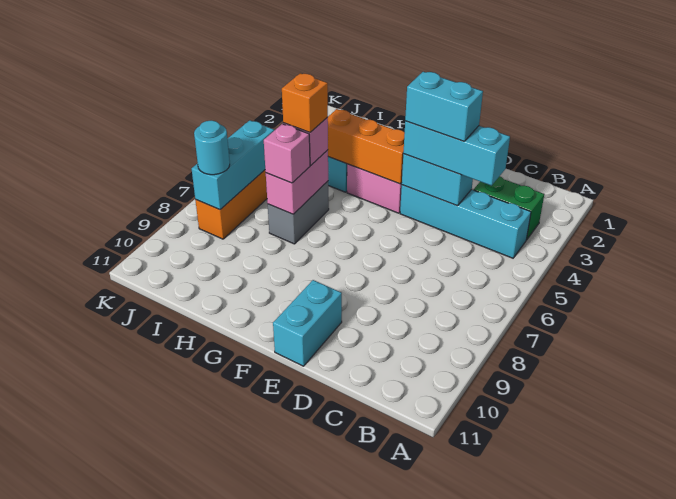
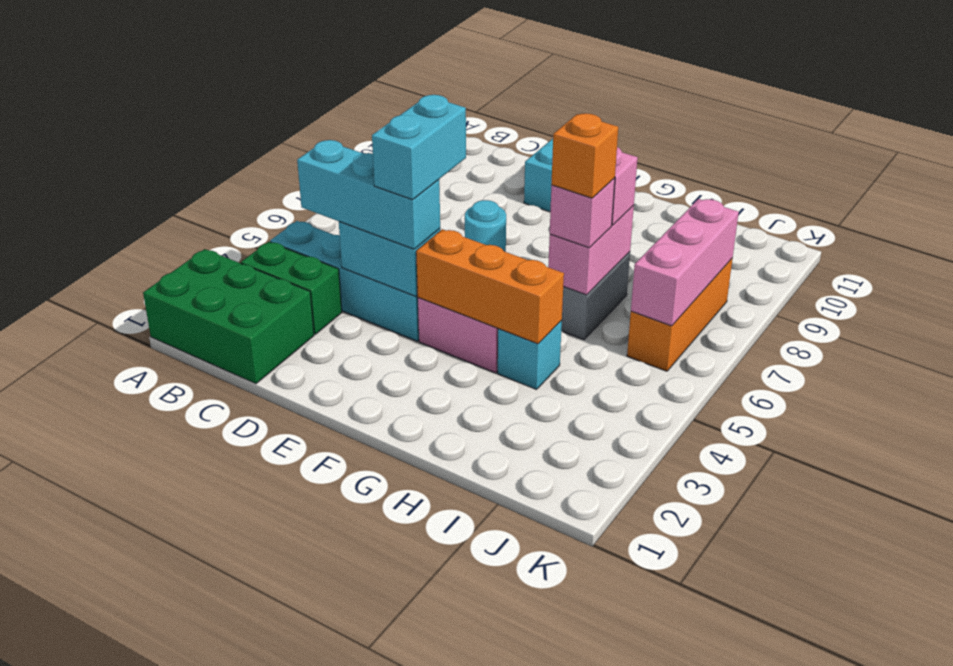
none -> green brick A1:C2 level 1
cyan brick D4:E4 level 4 -> cyan brick E4:E5 level 4
cyan brick J6:J8 level 2 -> pink brick J6:J8 level 2
cyan round brick J8 level 3 -> cyan round brick E7 level 1

